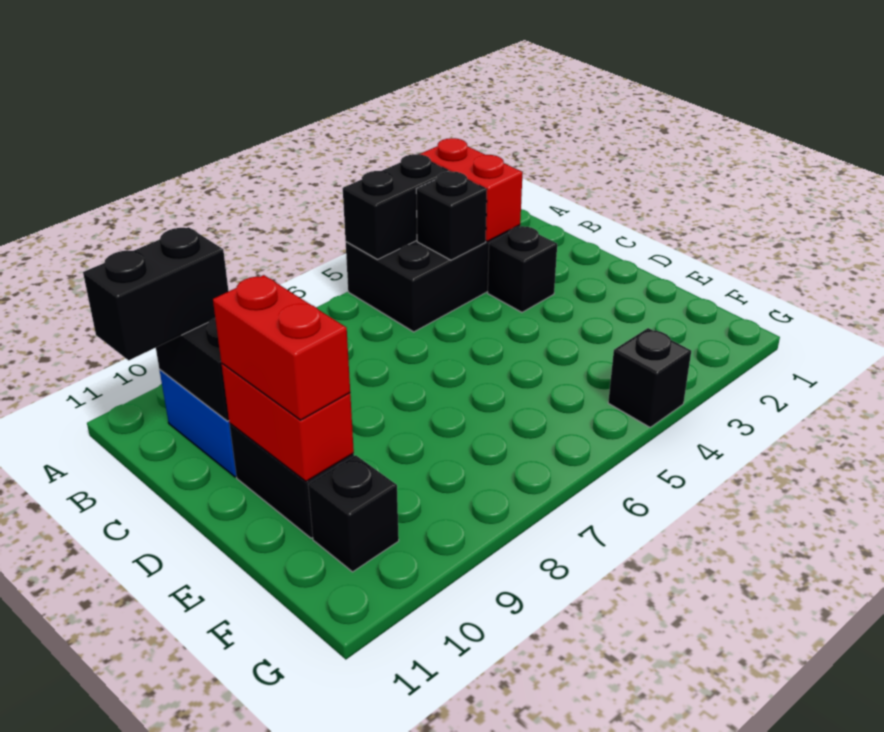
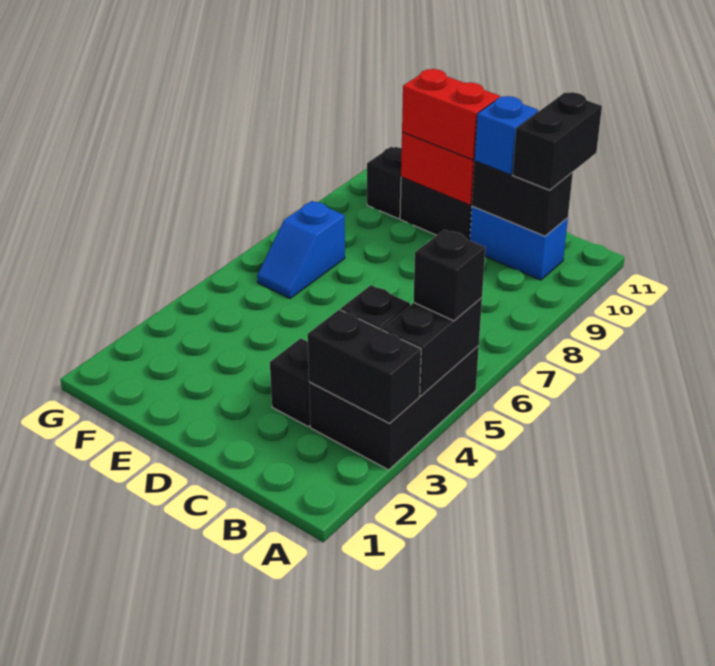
red brick A3:B3 level 2 -> black brick A3:B3 level 2
none -> blue brick C10 level 3
none -> blue slope F6:F7 level 1 top 7
black brick G4 level 1 -> black brick A5 level 3

